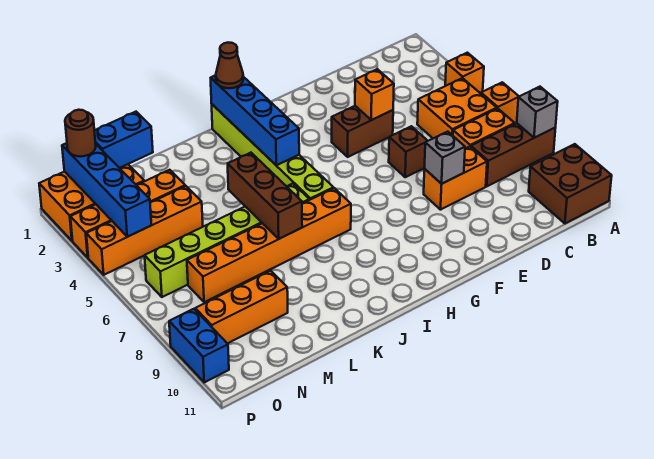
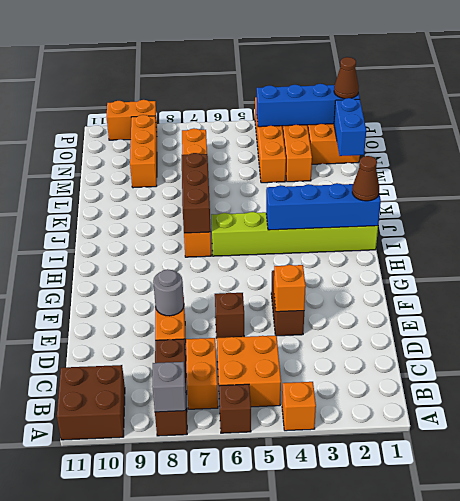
orange brick A6 level 1 -> brown brick A6 level 1
grey brick E8 level 2 -> grey round brick E8 level 2
lime brick J6:O6 level 1 -> none
brown brick K5:K7 level 2 -> brown brick I7:K7 level 2
brown round brick O1 level 3 -> brown cone O1 level 3
blue brick P9:P10 level 1 -> orange brick P9:P10 level 1

